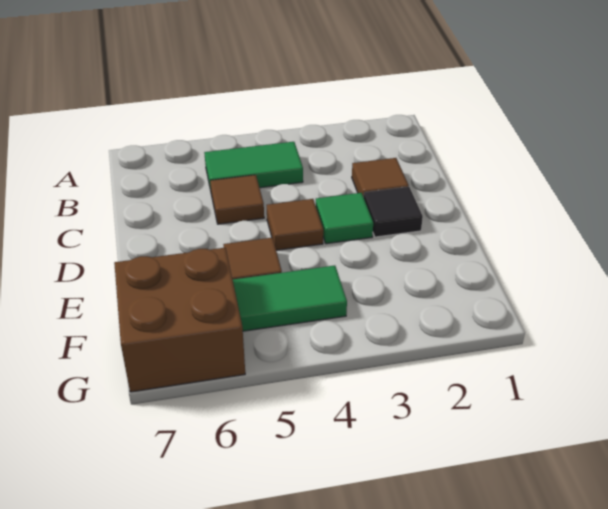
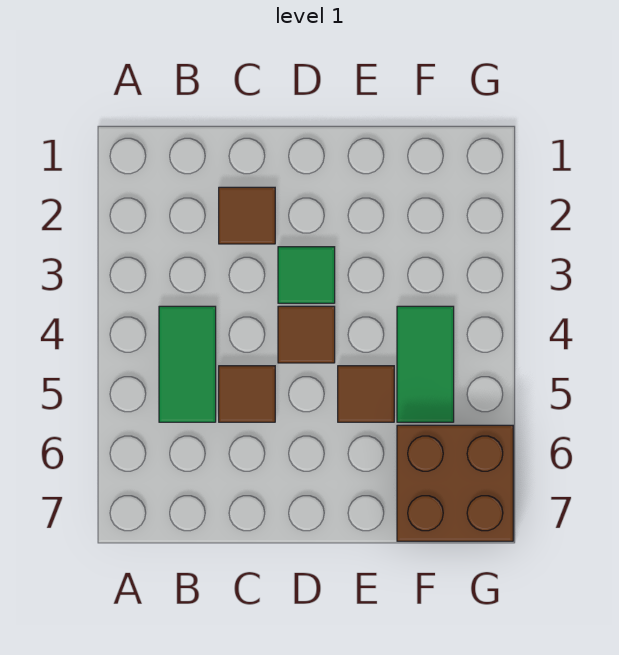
black tile D2 level 1 -> none

